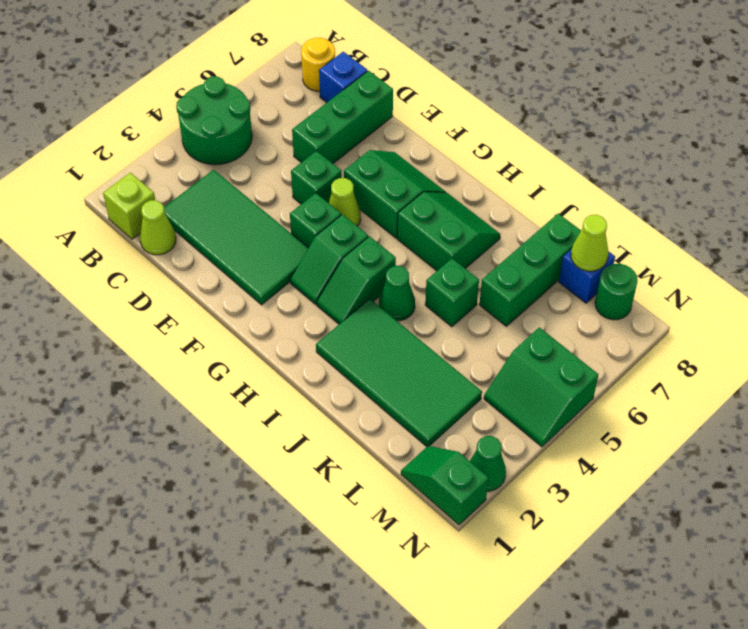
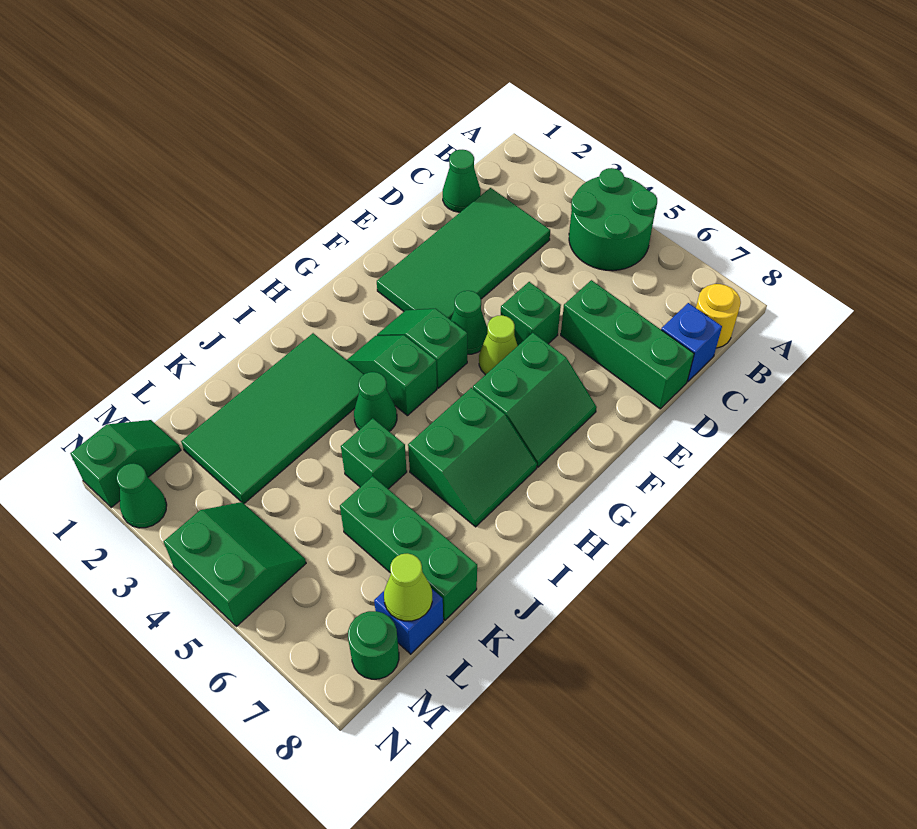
lime brick B1 level 1 -> none
lime cone C1 level 1 -> green cone C1 level 1
green brick F4 level 1 -> green cone F4 level 1
green slope M4:N5 level 1 top 5 -> green slope M4:N5 level 1 top N

